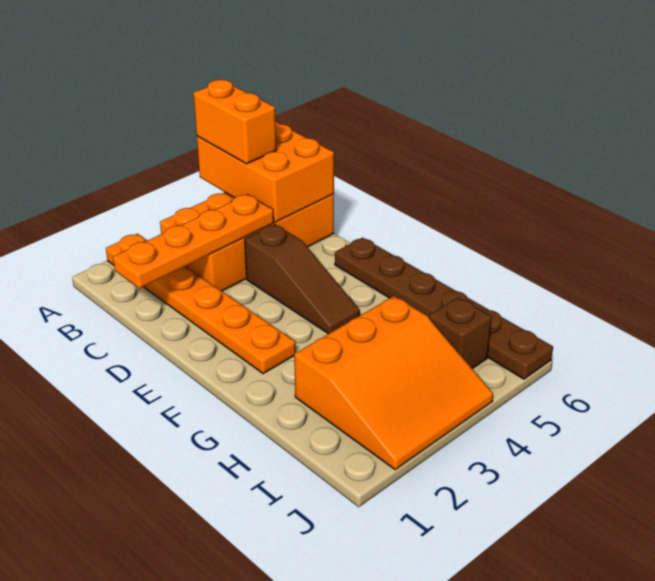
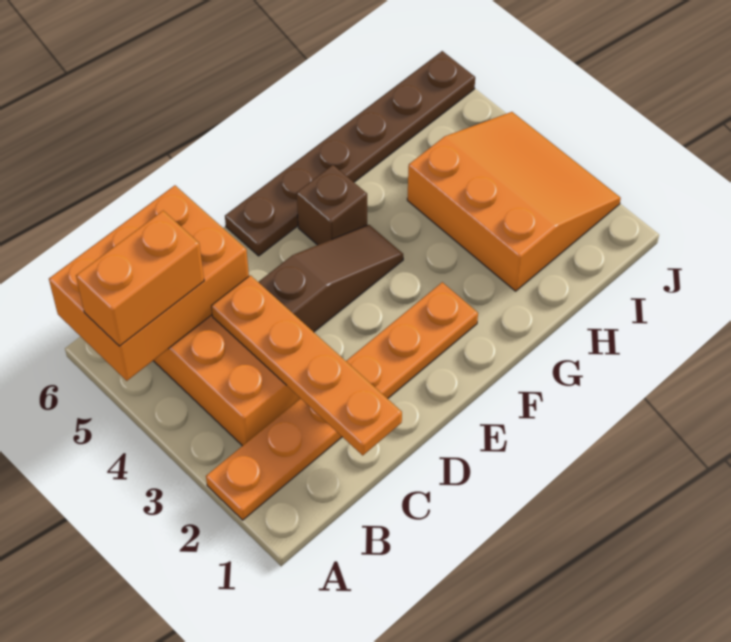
brown brick I5 level 1 -> brown brick F5 level 1

